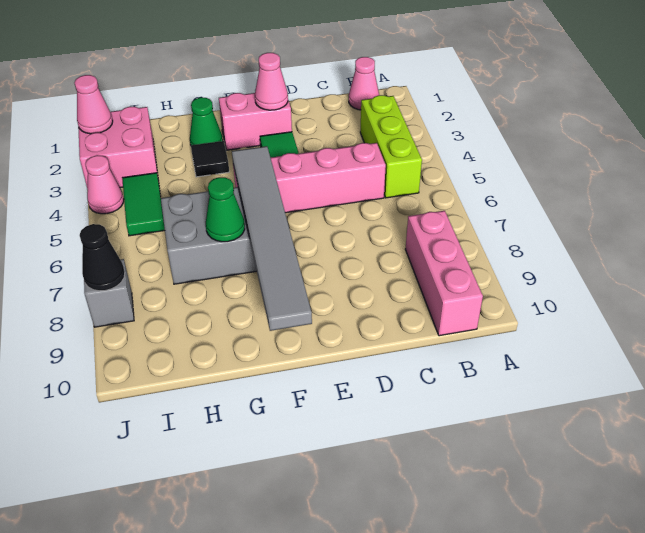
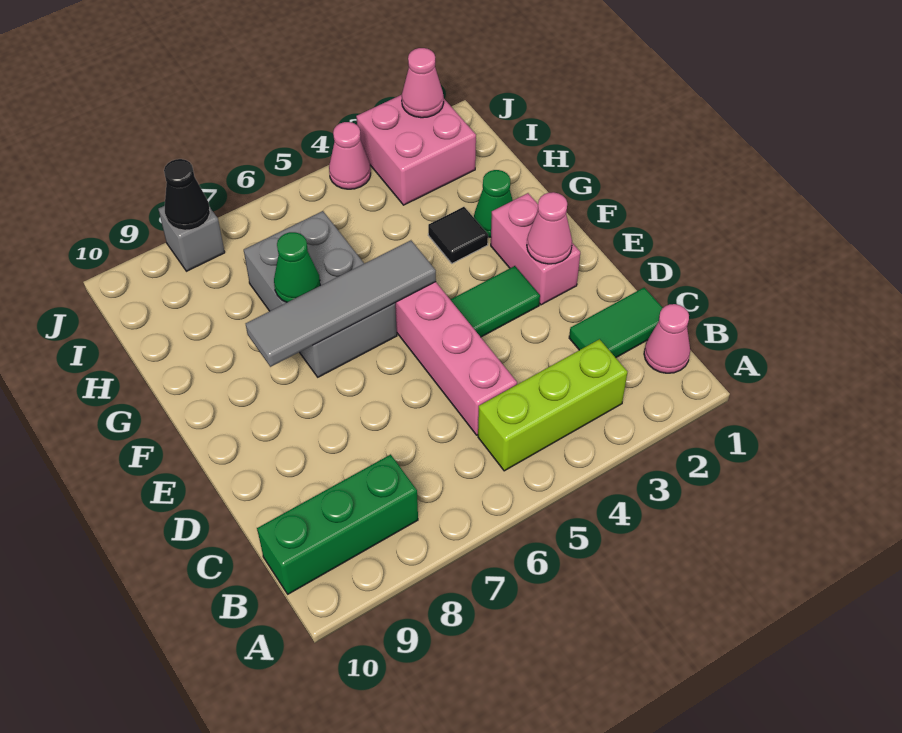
pink brick B8:B10 level 1 -> green brick B8:B10 level 1
grey tile F5:F10 level 2 -> grey tile F5:F8 level 2
green tile I4:I5 level 1 -> green tile C1:C2 level 1

